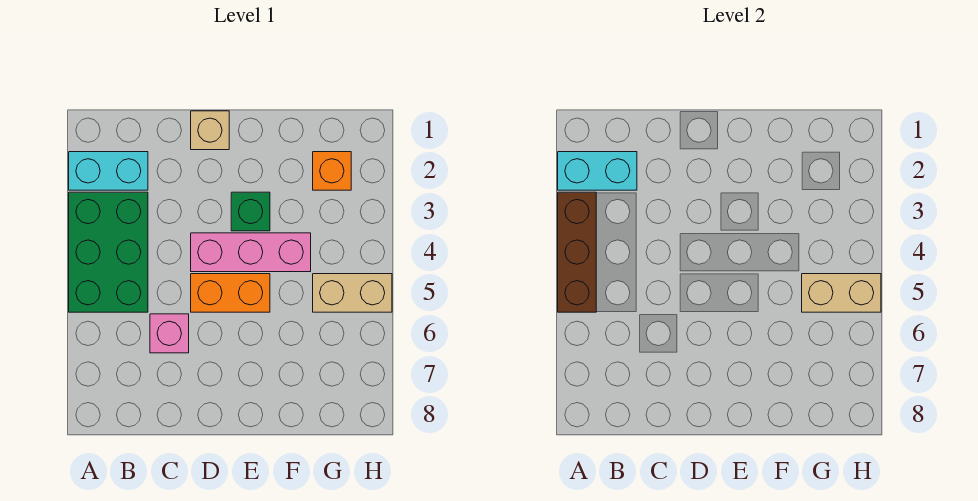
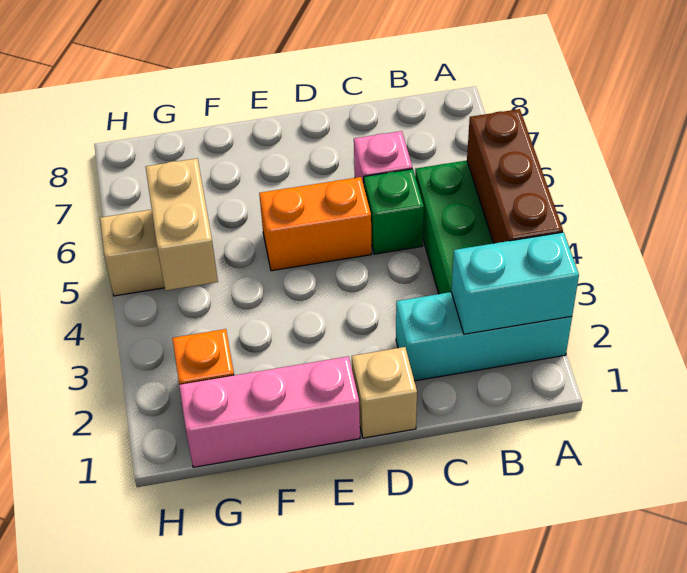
cyan brick A2:B2 level 1 -> cyan brick A2:C2 level 1
pink brick D4:F4 level 1 -> pink brick E1:G1 level 1
green brick E3 level 1 -> green brick C5 level 1
tan brick G5:H5 level 2 -> tan brick G4:G5 level 2

